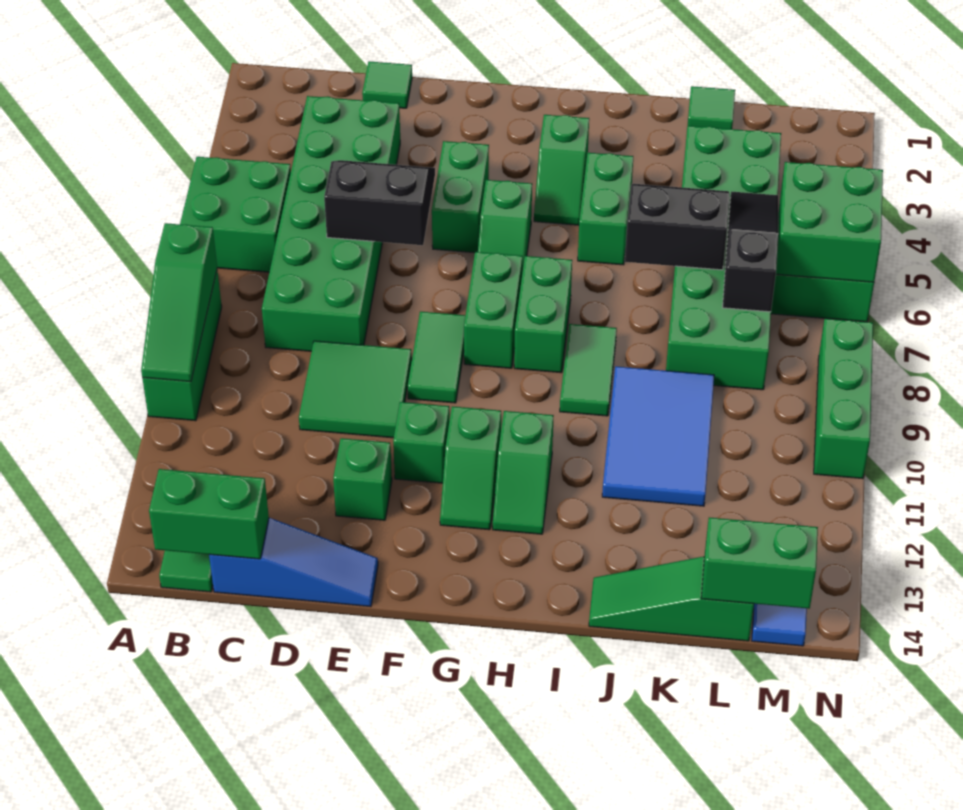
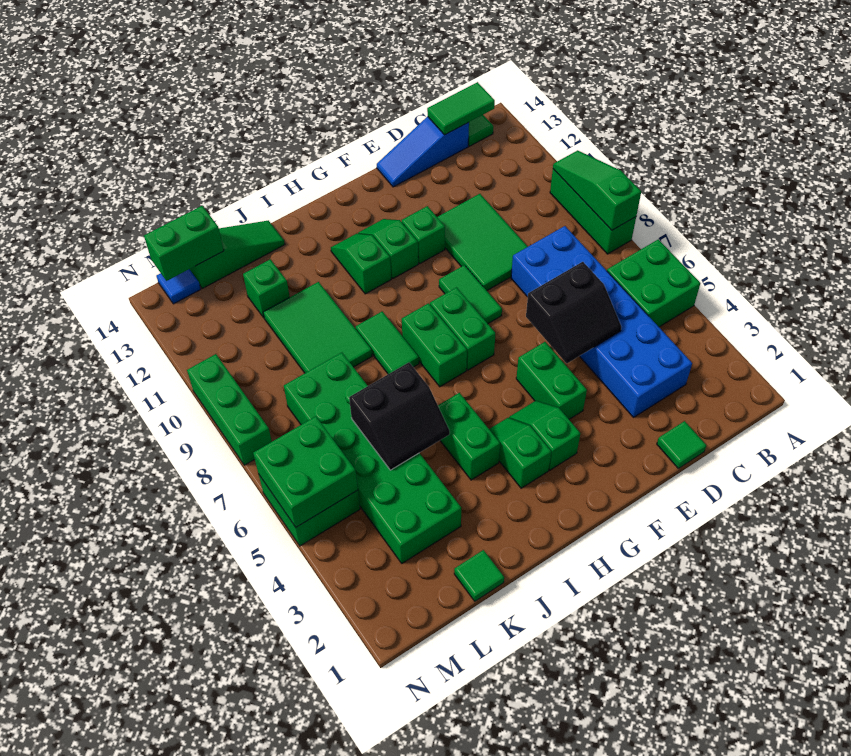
green brick B14:C14 level 2 -> green tile B14:C14 level 2
green brick C3:D8 level 1 -> blue brick C3:D8 level 1
green tile D9:E10 level 1 -> green tile D9:E11 level 1
green brick E12 level 1 -> green brick K12 level 1
green slope G5:G6 level 1 top 5 -> green slope G3:G4 level 1 top 3
blue tile J9:K11 level 1 -> green tile J9:K11 level 1
black slope L5:L7 level 2 top 7 -> none

